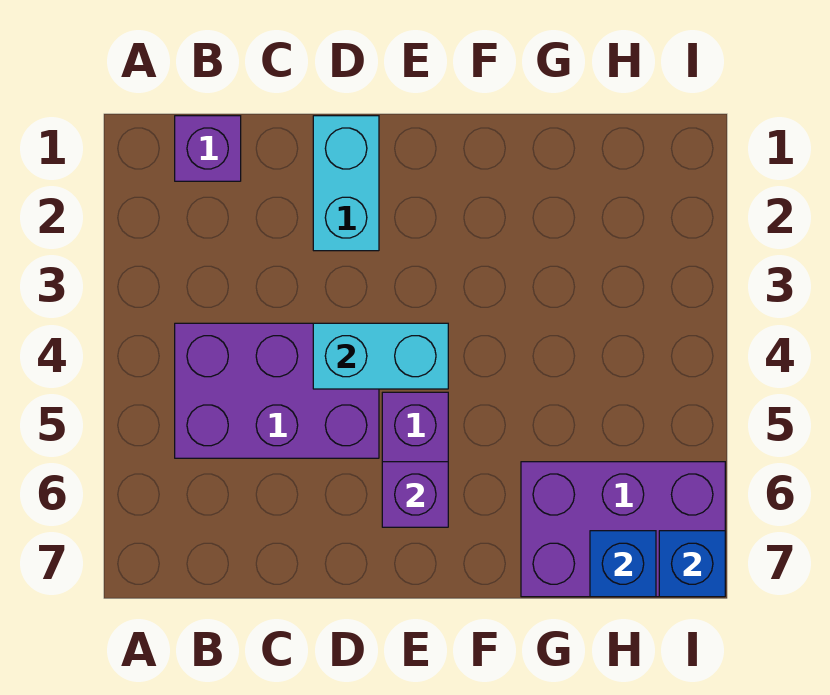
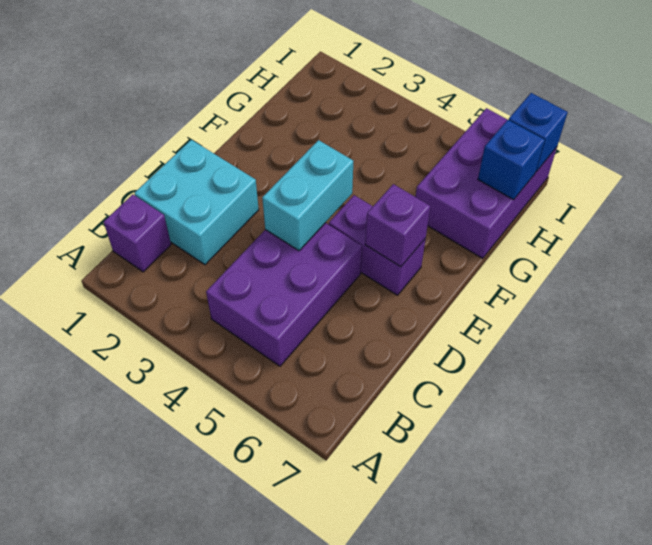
cyan brick D1:D2 level 1 -> cyan brick C1:D2 level 1

